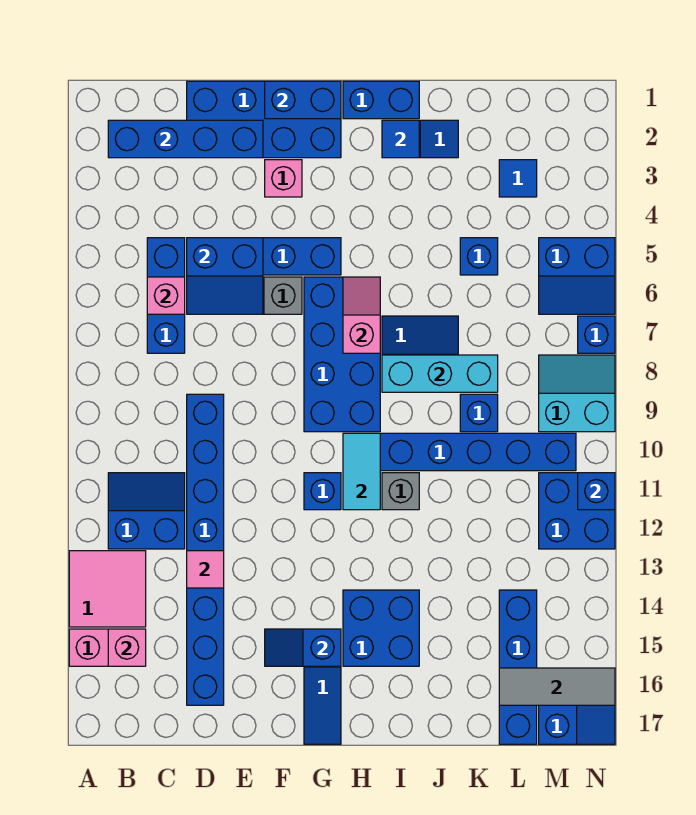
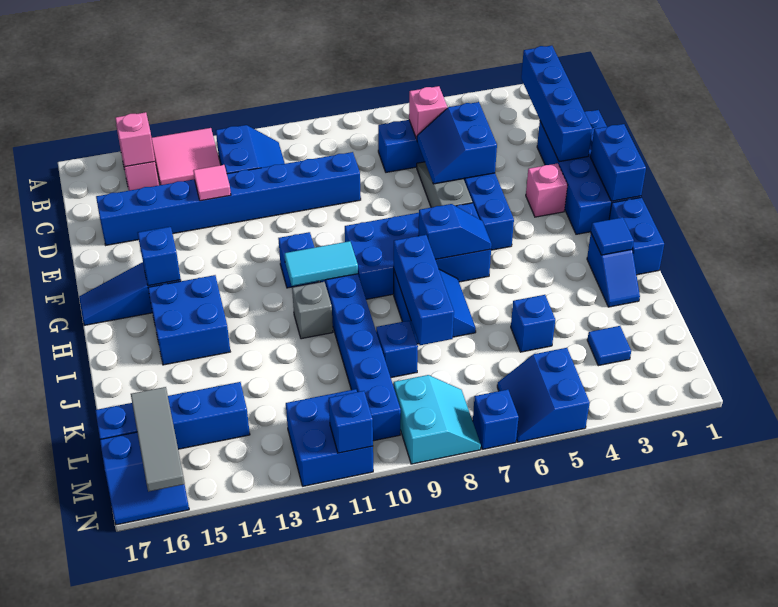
pink slope H6:H7 level 2 top 7 -> blue slope H6:H7 level 2 top 7
cyan brick I8:K8 level 2 -> blue brick I8:K8 level 2

